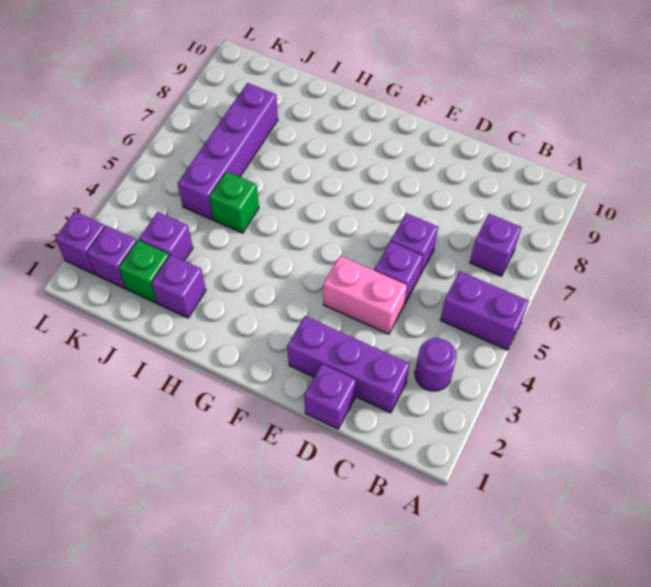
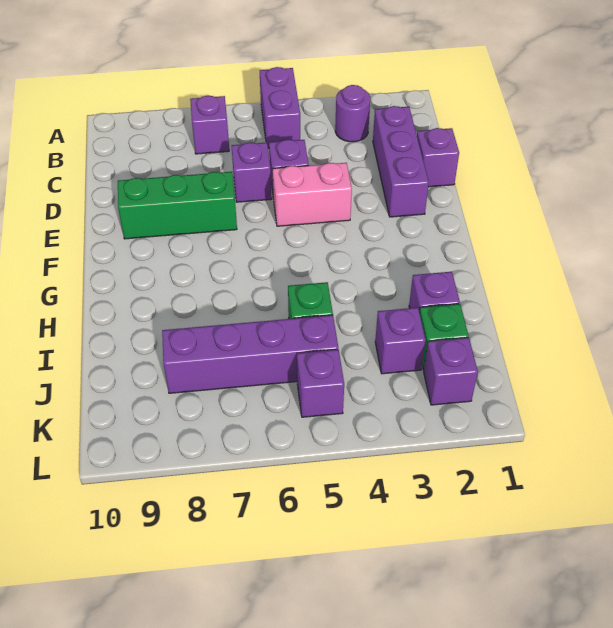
pink brick D4:E4 level 1 -> pink brick E4:E5 level 1
none -> green brick E7:E9 level 1
purple brick L2 level 1 -> purple brick K5 level 1

